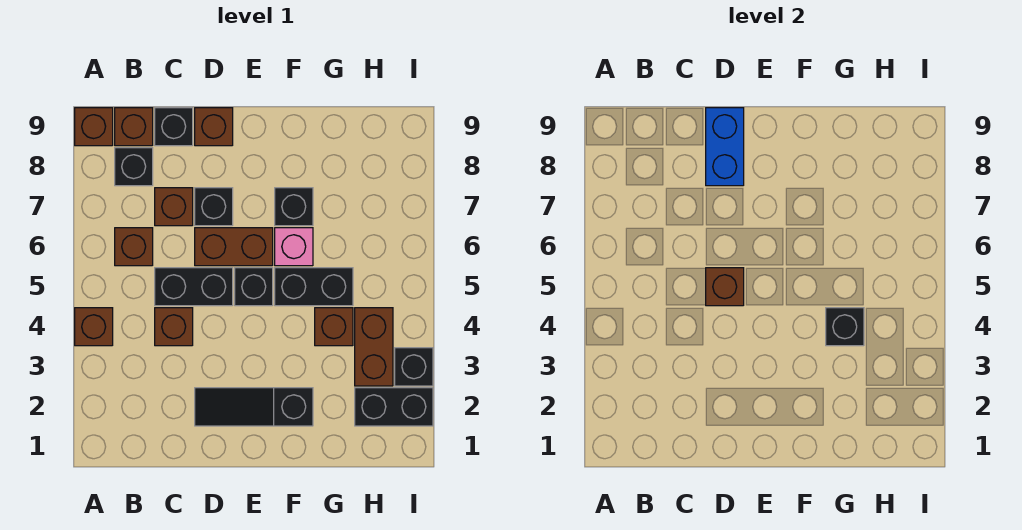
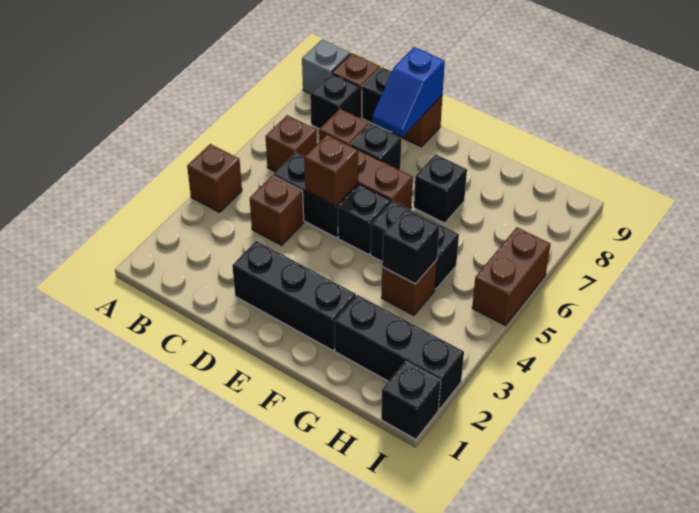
brown brick A9 level 1 -> grey brick A9 level 1
black slope D2:F2 level 1 top F -> black brick D2:F2 level 1
blue brick D8:D9 level 2 -> blue slope D8:D9 level 2 top 9
pink brick F6 level 1 -> none
black brick H2:I2 level 1 -> black brick G2:I2 level 1
brown brick H3:H4 level 1 -> brown brick I5:I6 level 1
black brick I3 level 1 -> black brick I1 level 1

